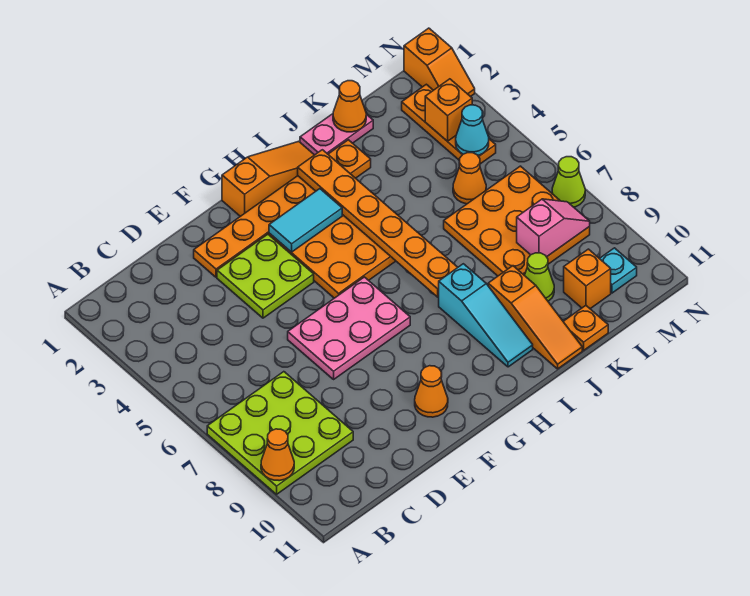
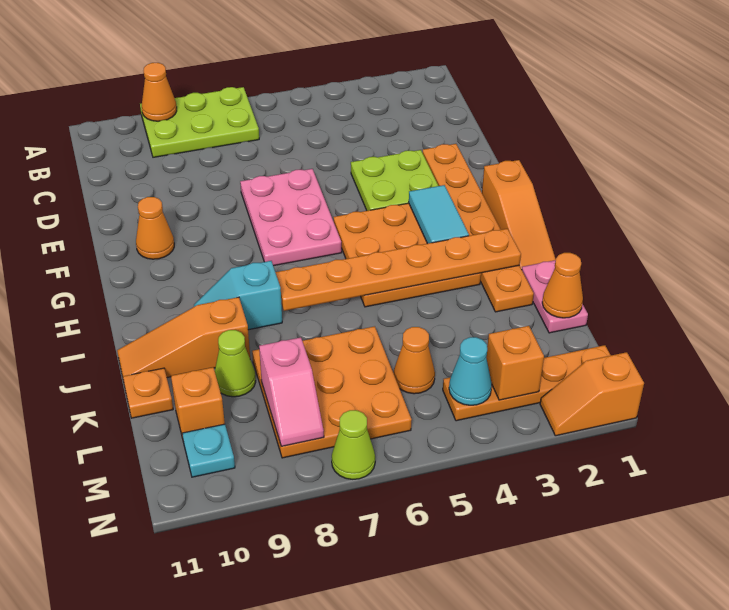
lime plate A7:C9 level 1 -> lime plate A7:B9 level 1
cyan slope I8:I10 level 1 top 8 -> cyan slope I8:I9 level 1 top 8
orange plate M2:M4 level 1 -> orange plate M1:M4 level 1

